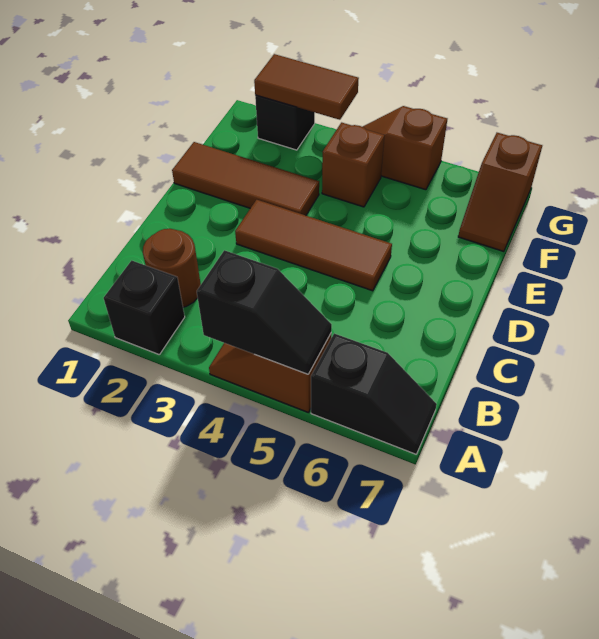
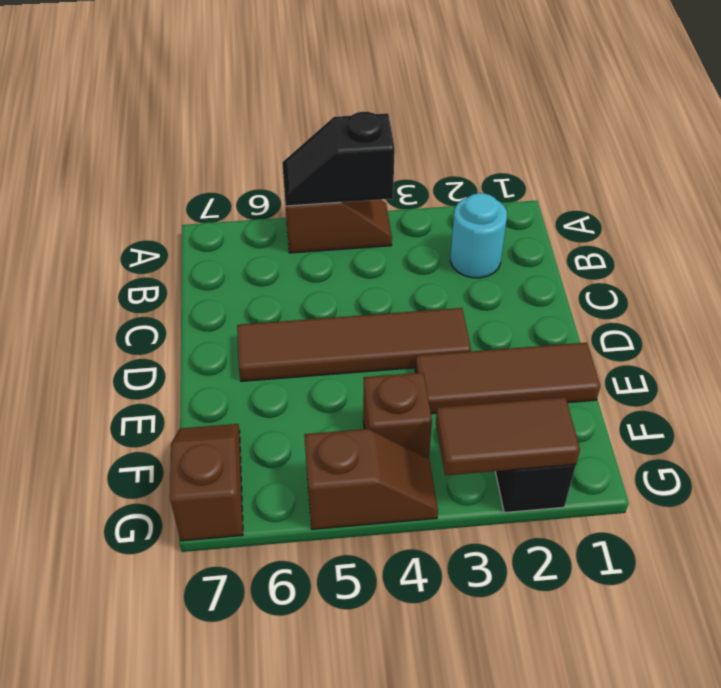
black brick A2 level 1 -> none
black slope A6:A7 level 1 top 6 -> none
brown round brick B2 level 1 -> cyan round brick B2 level 1
brown tile D3:D5 level 1 -> brown tile D3:D6 level 1

